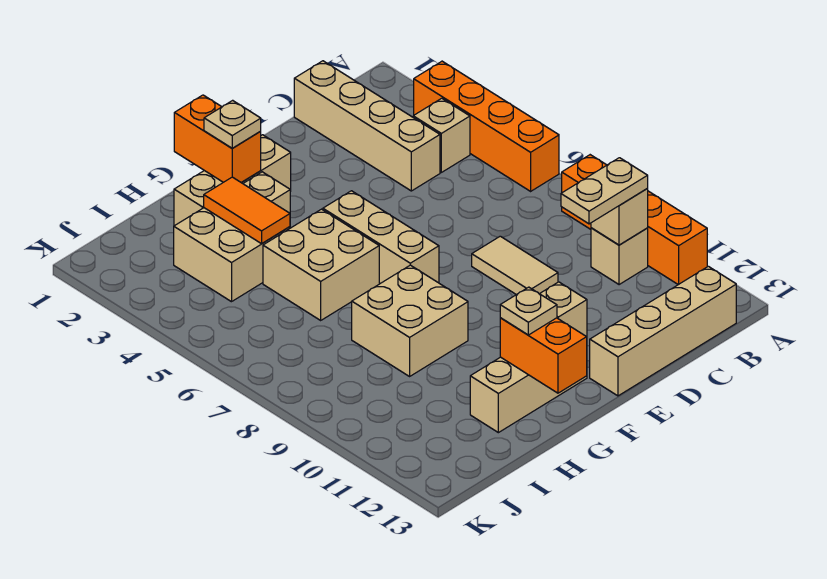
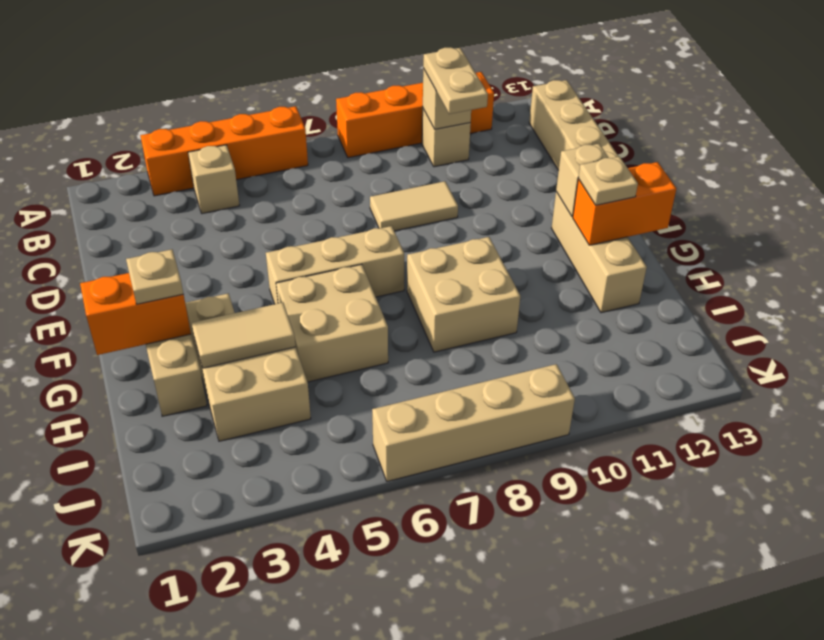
tan brick C1:C4 level 1 -> tan brick K6:K9 level 1
orange tile H3:H4 level 2 -> tan tile H3:H4 level 2

